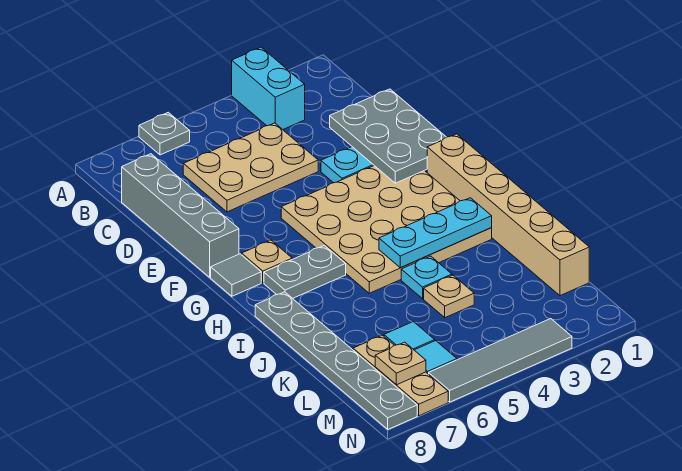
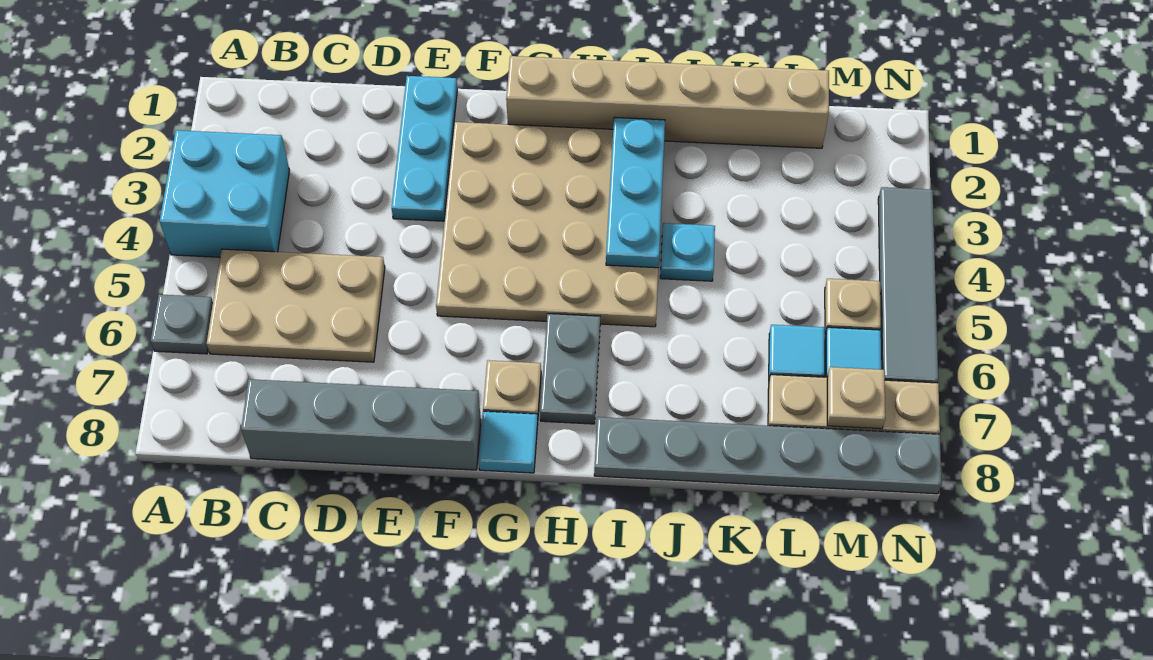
cyan brick A3:B3 level 1 -> cyan brick A3:B4 level 1
tan plate C4:D6 level 1 -> tan plate B5:D6 level 1
grey plate D1:F2 level 2 -> none
grey tile G8 level 1 -> cyan tile G8 level 1
tan plate K4 level 1 -> tan plate M5 level 1

